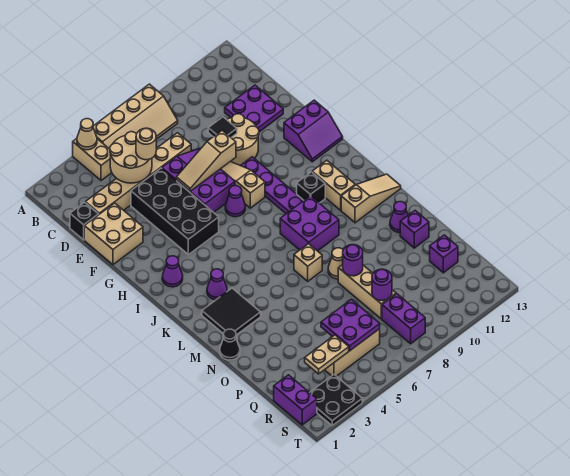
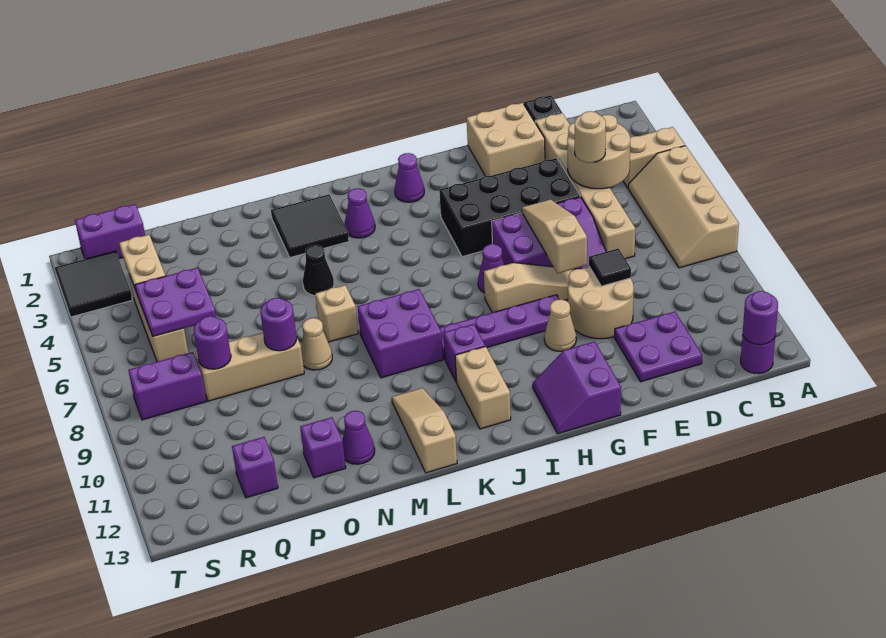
tan cone A4 level 2 -> tan cone G10 level 1
none -> purple round brick B13 level 1
none -> purple round brick B13 level 2
black brick J10 level 1 -> purple brick J10 level 1
tan brick J11:K11 level 1 -> tan brick J11:J12 level 1
tan slope L11:L13 level 1 top 11 -> tan slope L11:L13 level 1 top 13
black cone N1 level 1 -> black cone M5 level 1
black plate S2:T3 level 1 -> black tile S2:T3 level 1

